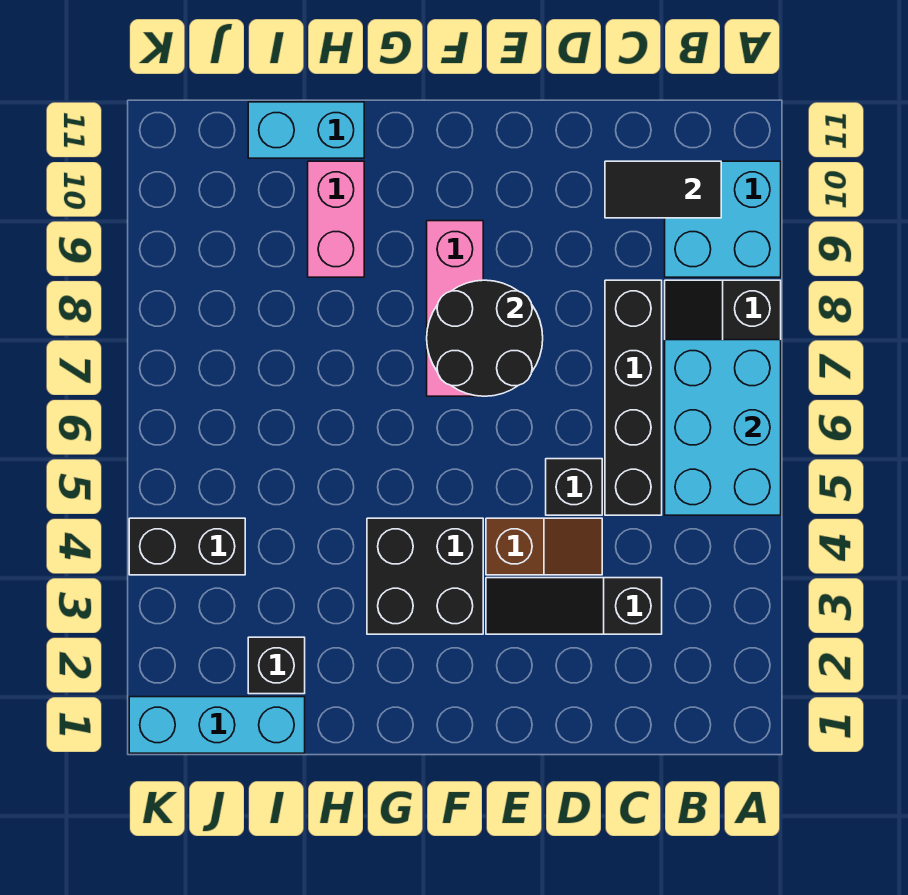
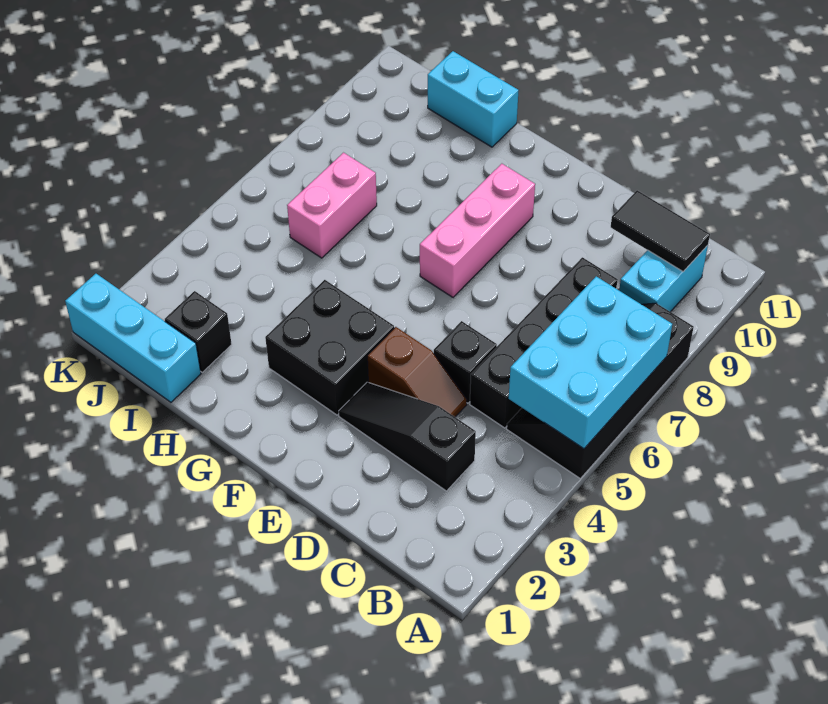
cyan brick A9:B10 level 1 -> cyan brick B9:B10 level 1
black round brick E7:F8 level 2 -> none
pink brick H9:H10 level 1 -> pink brick I6:I7 level 1
black brick J4:K4 level 1 -> none

